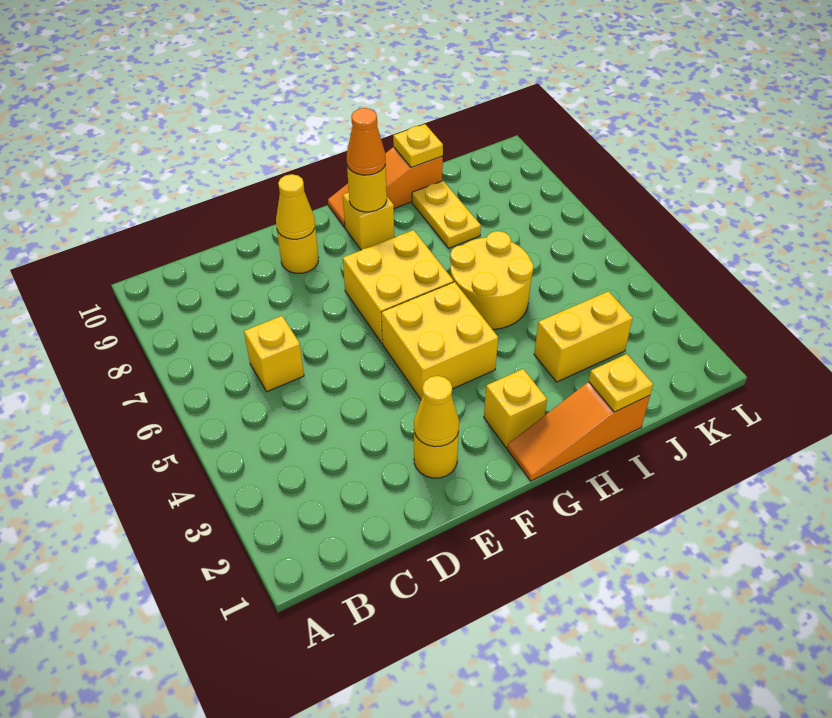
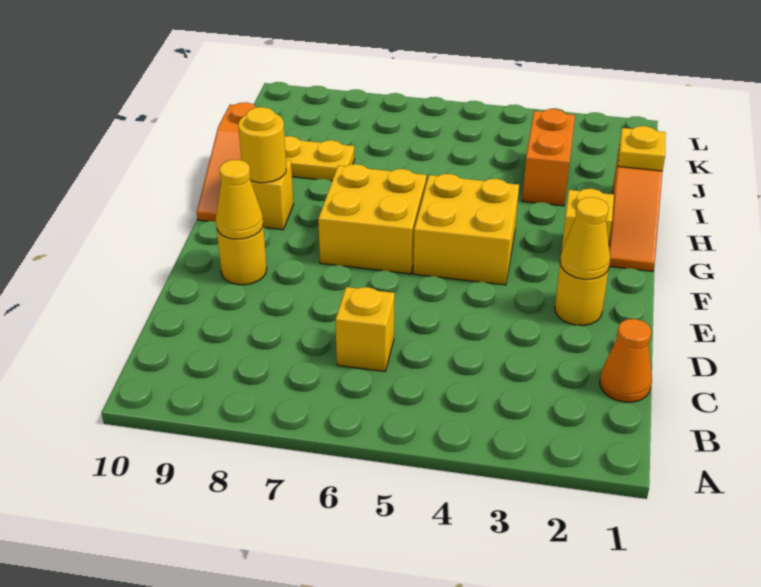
orange cone G9 level 3 -> orange cone C1 level 1
yellow round brick H5:I6 level 1 -> none
yellow brick I3:J3 level 1 -> orange brick I3:J3 level 1
yellow plate I10 level 2 -> none

